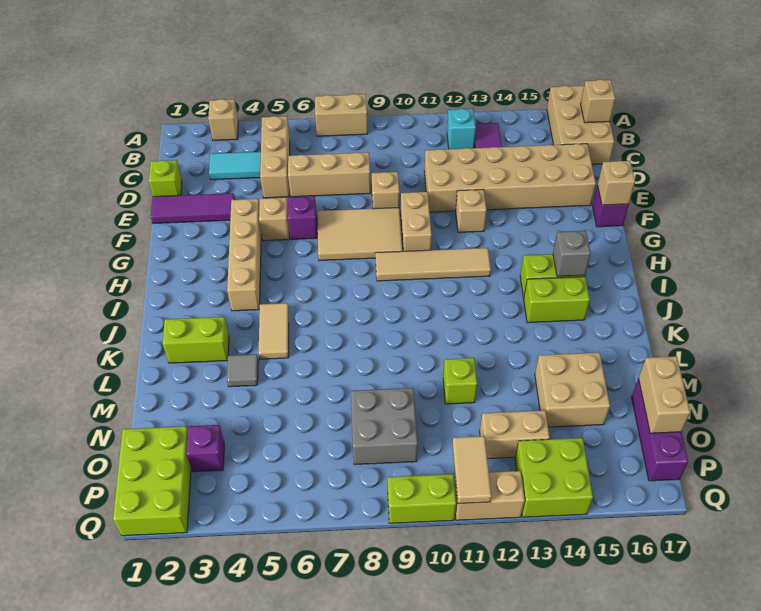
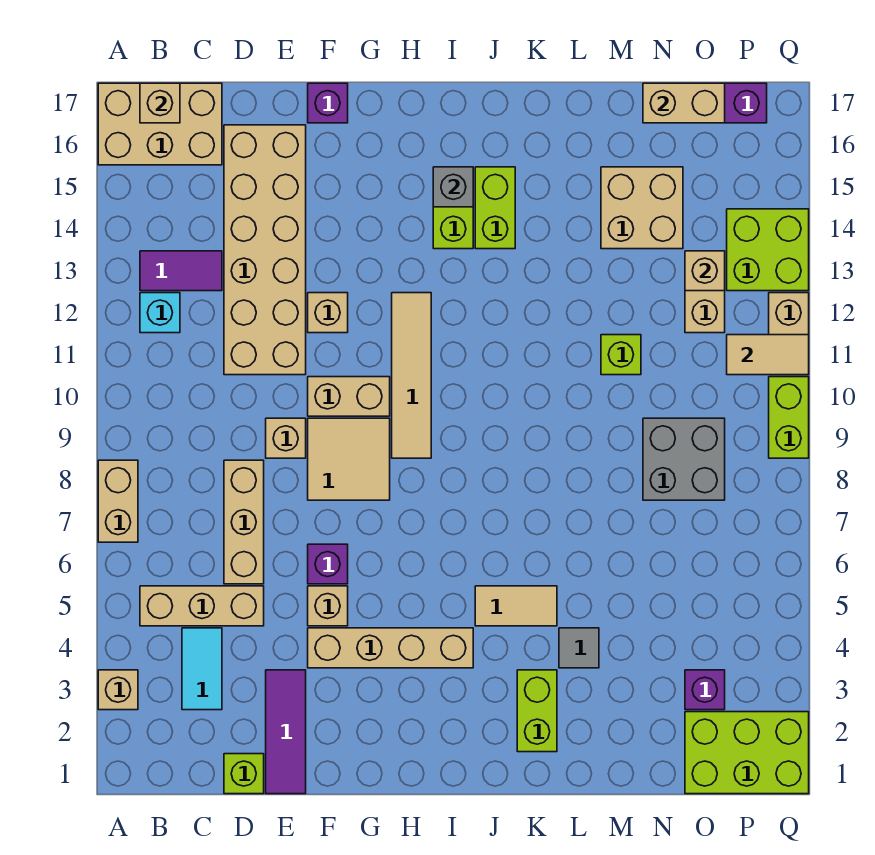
tan tile F7:G9 level 1 -> tan tile F8:G9 level 1
tan brick F17 level 2 -> tan brick O13 level 2

